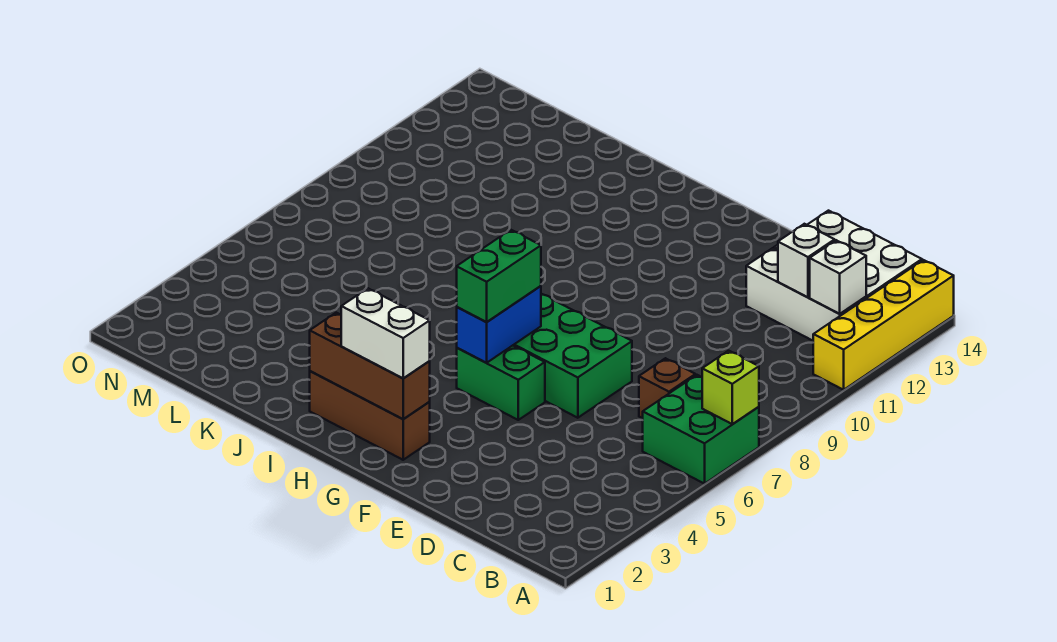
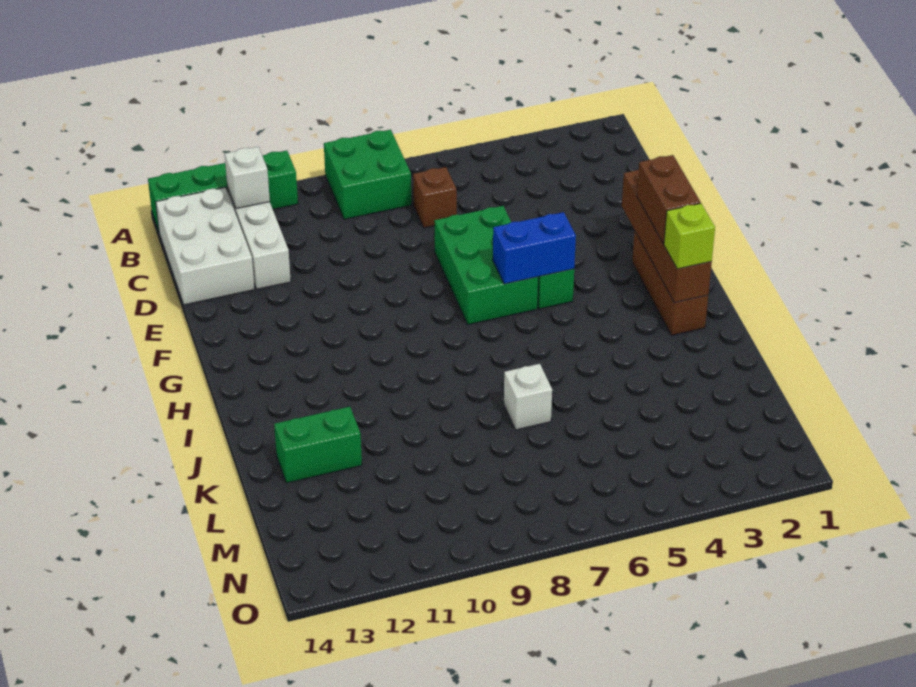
green brick A6:B7 level 1 -> green brick A8:B9 level 1
lime brick A7 level 2 -> lime brick I2 level 3
yellow brick A11:A14 level 1 -> green brick A11:A14 level 1
white brick C12 level 2 -> white brick K7 level 1
brown brick G2:I2 level 2 -> brown brick F2:I2 level 2
white brick G2:H2 level 3 -> brown brick G2:H2 level 3
green brick G5:G6 level 3 -> green brick K12:K13 level 1

